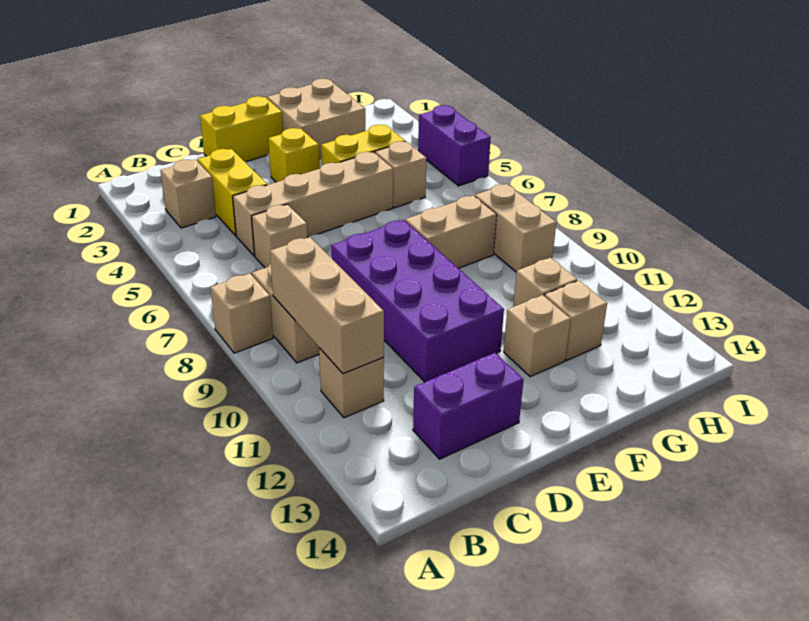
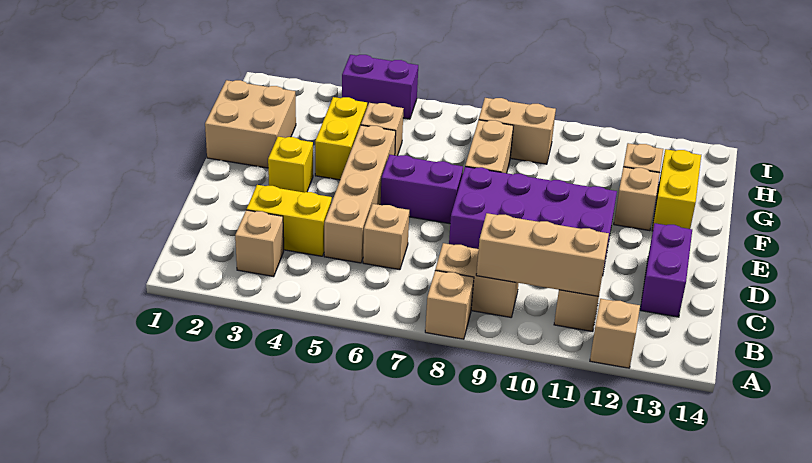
yellow brick D1:E1 level 1 -> yellow brick F13:G13 level 1
none -> purple brick E6:E7 level 1
tan brick G11 level 1 -> tan brick A12 level 1

